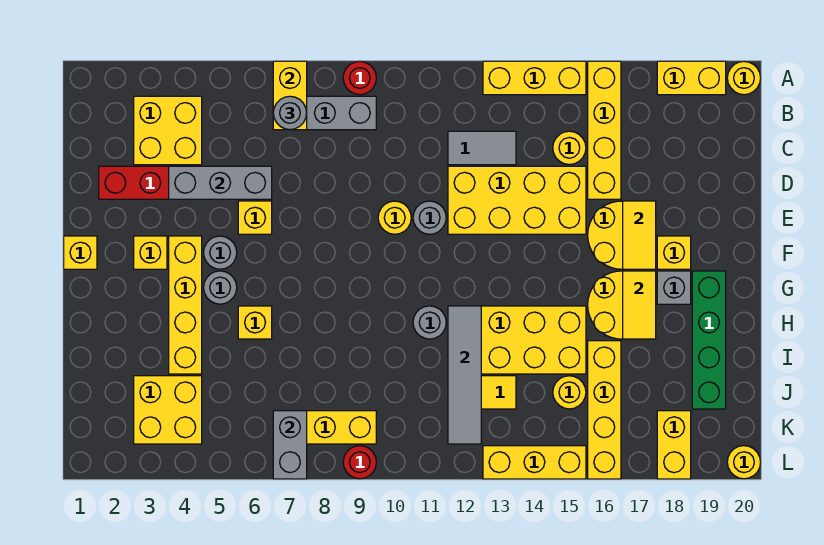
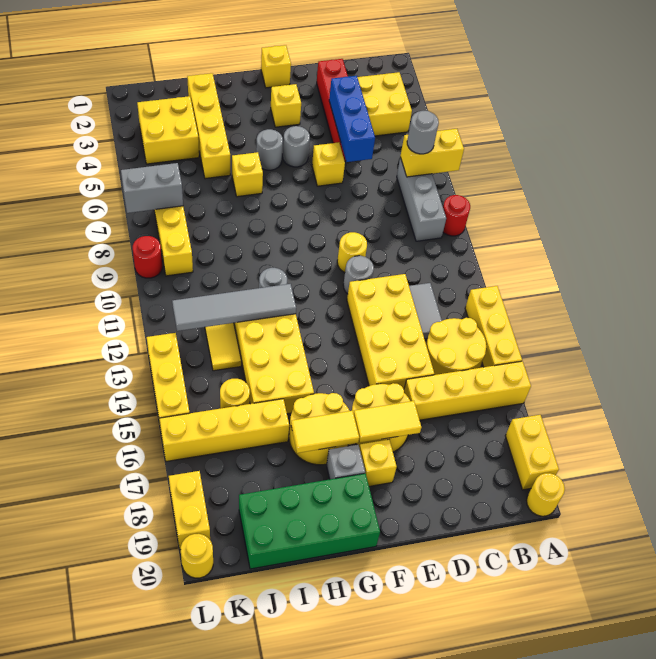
yellow round brick C15 level 1 -> yellow round brick B14:C15 level 1
grey brick D4:D6 level 2 -> blue brick D4:D6 level 2
yellow brick F4:I4 level 1 -> yellow brick I2:I5 level 1
green brick G19:J19 level 1 -> green brick G19:J20 level 1
yellow brick K18:L18 level 1 -> yellow brick L18:L19 level 1

